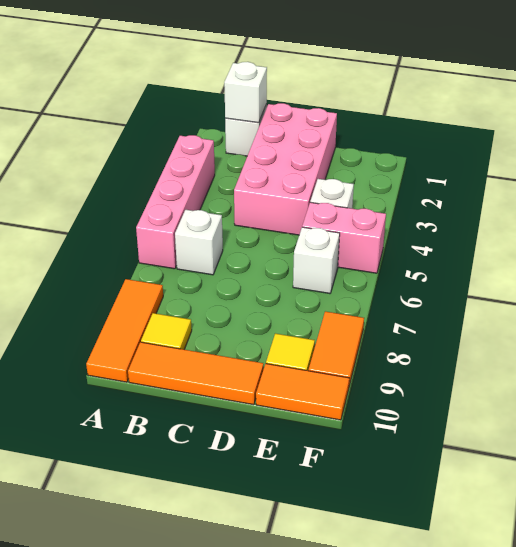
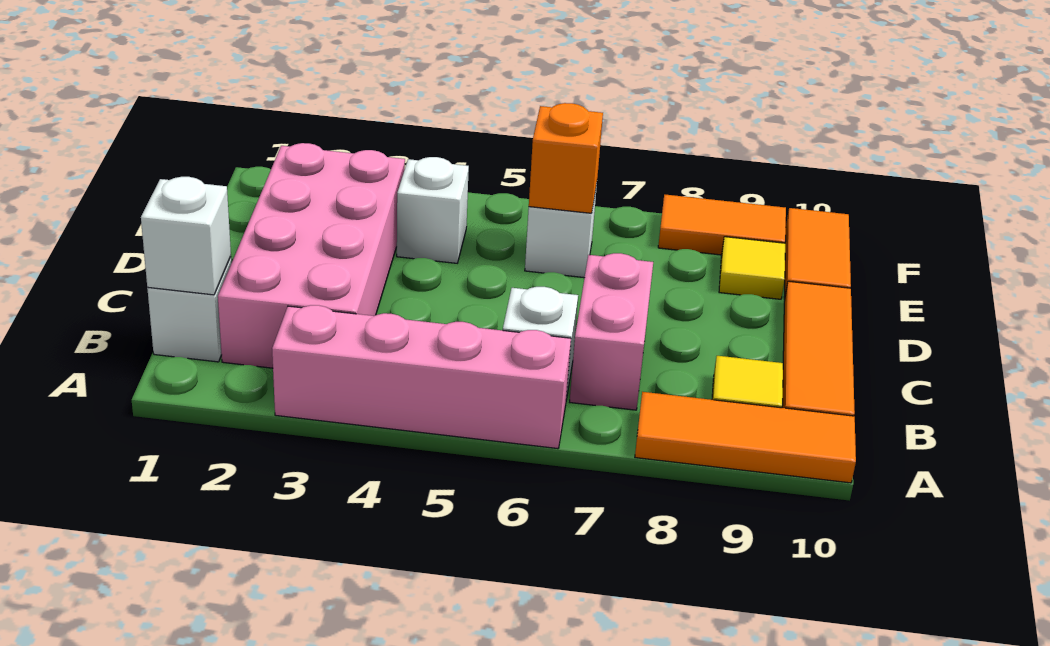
pink brick C1:D4 level 1 -> pink brick B2:E3 level 1
pink brick E5:F5 level 1 -> pink brick B7:C7 level 1
none -> orange brick E6 level 2

